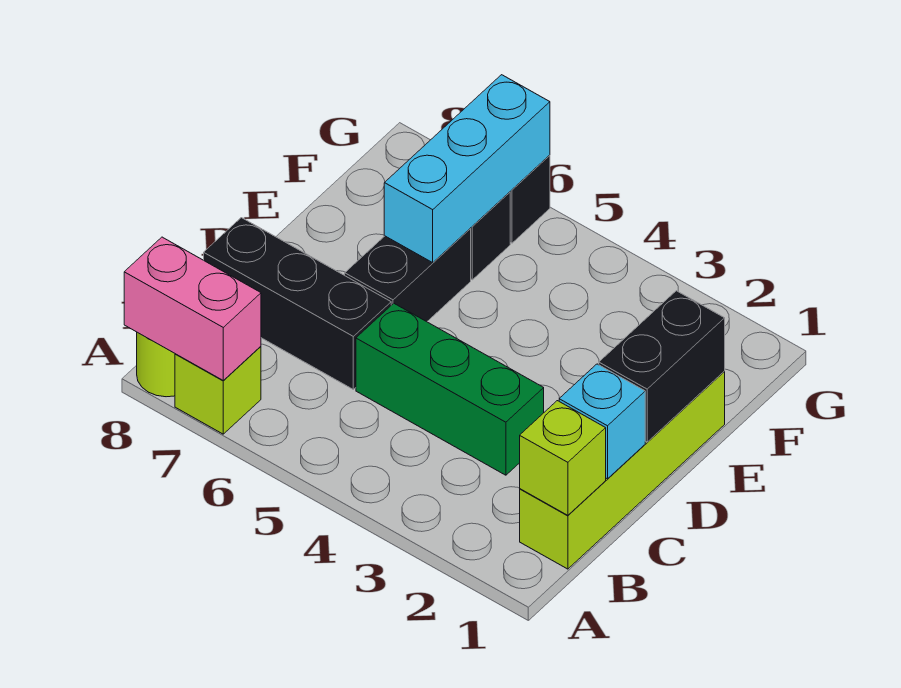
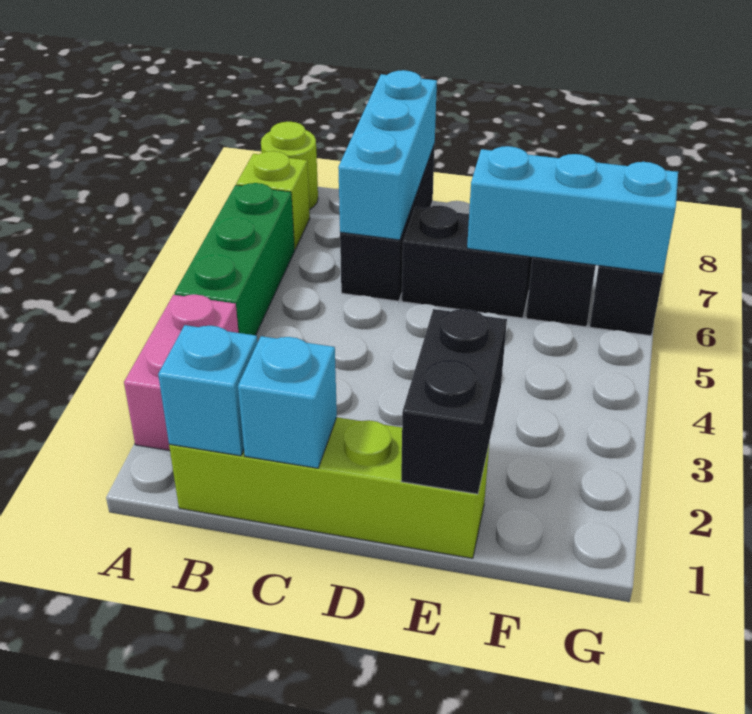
pink brick A7:A8 level 2 -> pink brick A2:A3 level 1
lime brick B1 level 2 -> cyan brick B1 level 2
green brick C3:C5 level 1 -> green brick A4:A6 level 1
none -> cyan brick C6:C8 level 2
black brick D1:E1 level 2 -> black brick E1:E2 level 2

